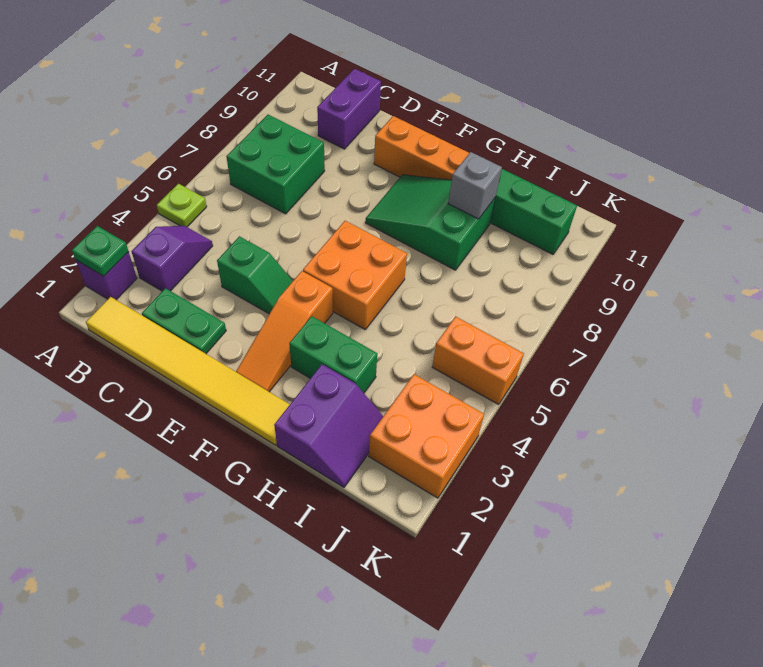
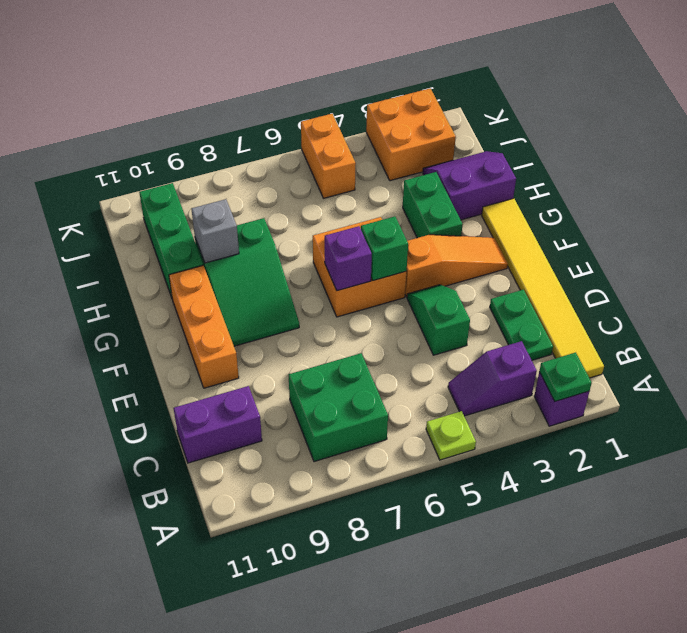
none -> green brick F5 level 2
none -> purple brick F6 level 2

